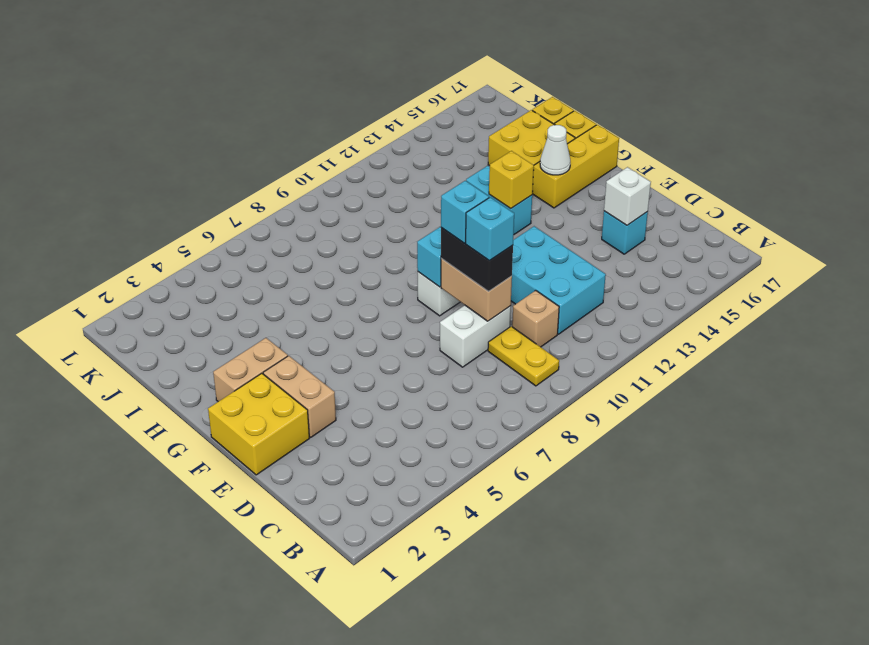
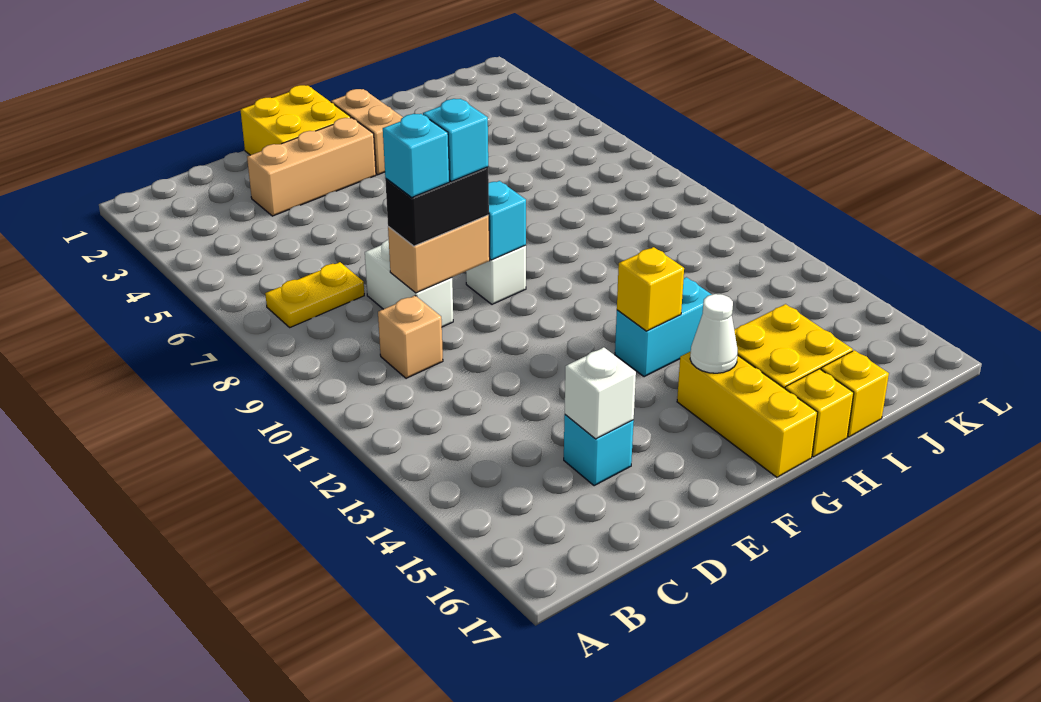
yellow plate B9:C9 level 1 -> yellow plate B7:C7 level 1
cyan brick C11:E12 level 1 -> none
tan brick E3:F3 level 1 -> tan brick D3:F3 level 1

